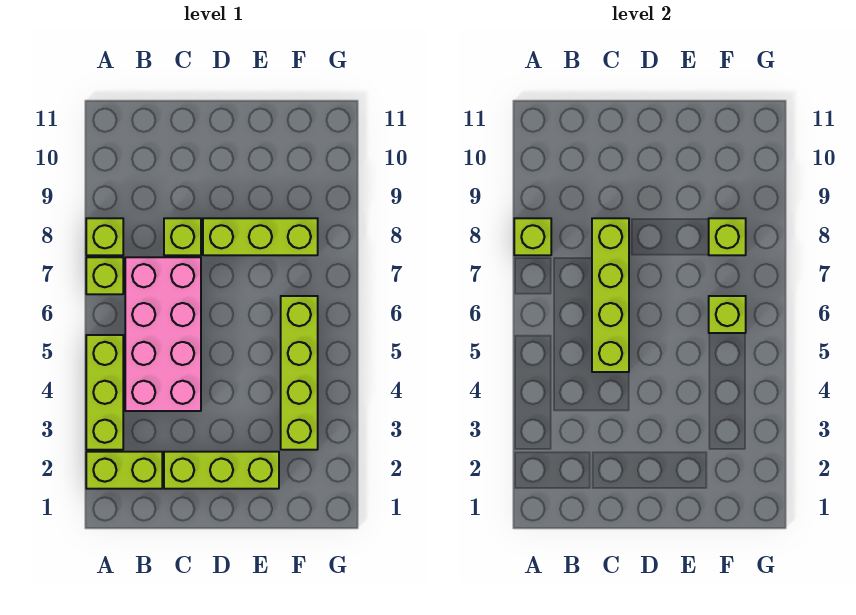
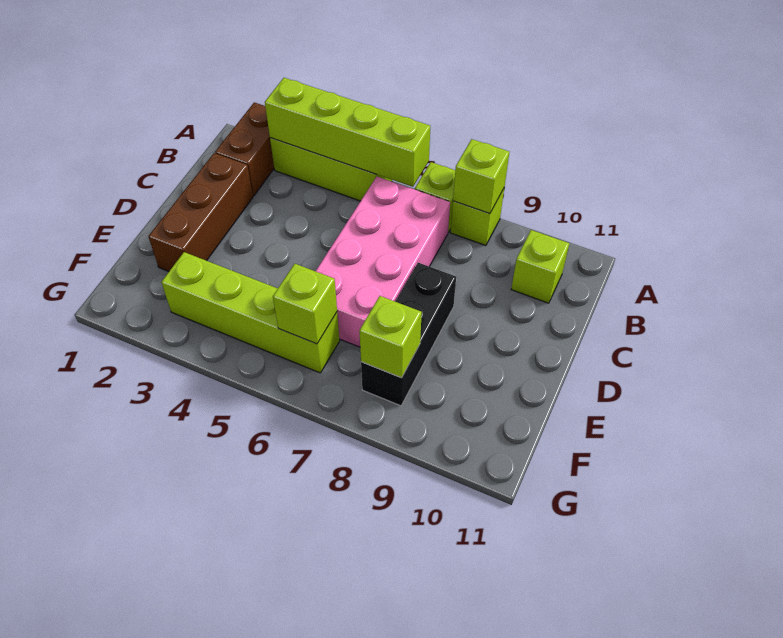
lime brick A2:B2 level 1 -> brown brick A2:B2 level 1
pink brick B4:C7 level 1 -> pink brick B6:E7 level 1
lime brick C2:E2 level 1 -> brown brick C2:E2 level 1
lime brick C5:C8 level 2 -> lime brick A3:A6 level 2
lime brick C8 level 1 -> lime brick B10 level 1
lime brick D8:F8 level 1 -> black brick D8:F8 level 1

